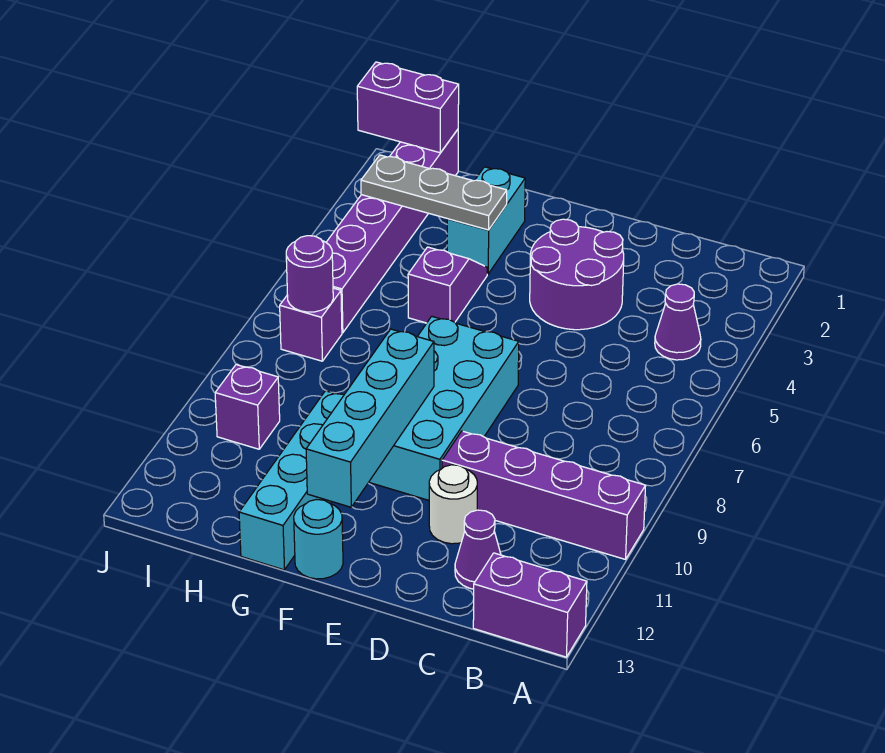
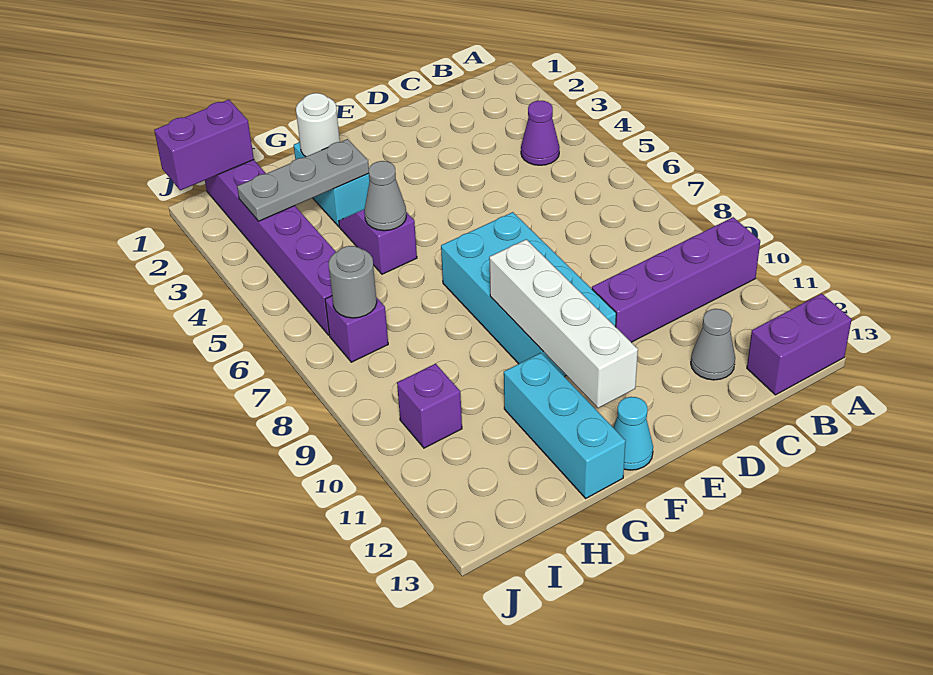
purple cone C12 level 1 -> grey cone C12 level 1
purple round brick D3:E4 level 1 -> none
white round brick D11 level 1 -> white round brick G2 level 2
cyan brick F9:F12 level 2 -> white brick F9:F12 level 2
cyan round brick F13 level 1 -> cyan cone F13 level 1
none -> grey cone G5 level 2
cyan brick G10:G13 level 1 -> cyan brick G11:G13 level 1
purple round brick I7 level 2 -> grey round brick I7 level 2

